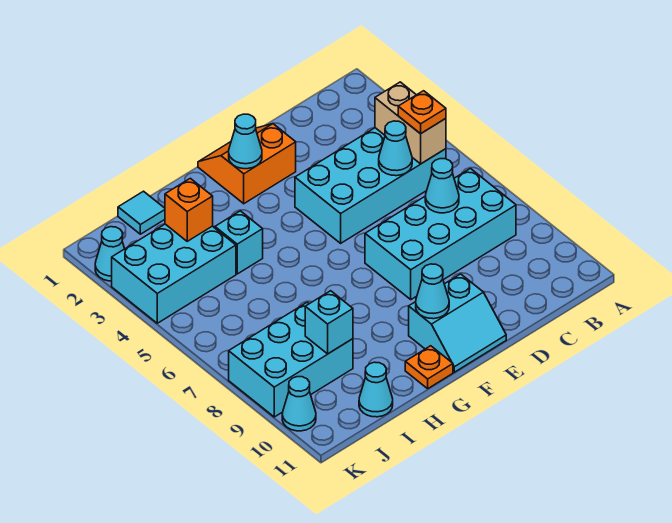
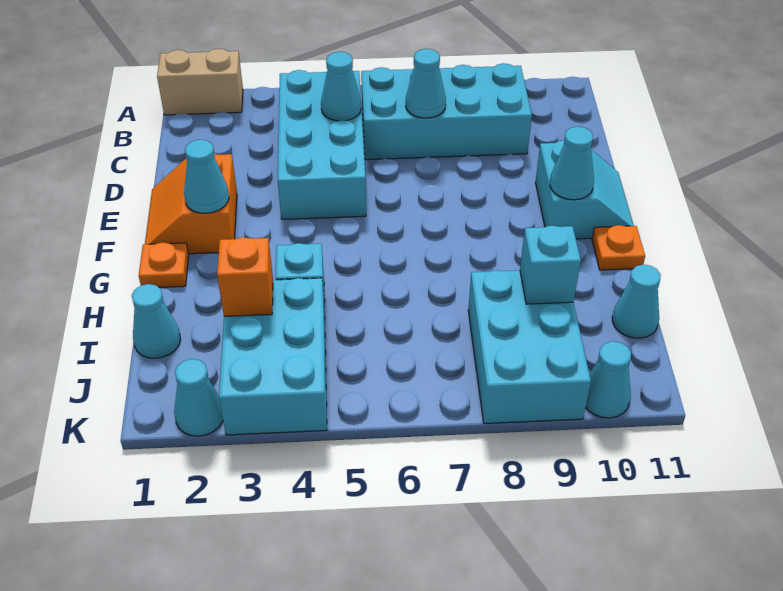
tan brick B4:B5 level 2 -> tan brick A1:A2 level 1
orange plate B5 level 3 -> orange plate G1 level 1
cyan brick B7:E8 level 1 -> cyan brick B6:C9 level 1
cyan tile I1 level 1 -> cyan cone I1 level 1

